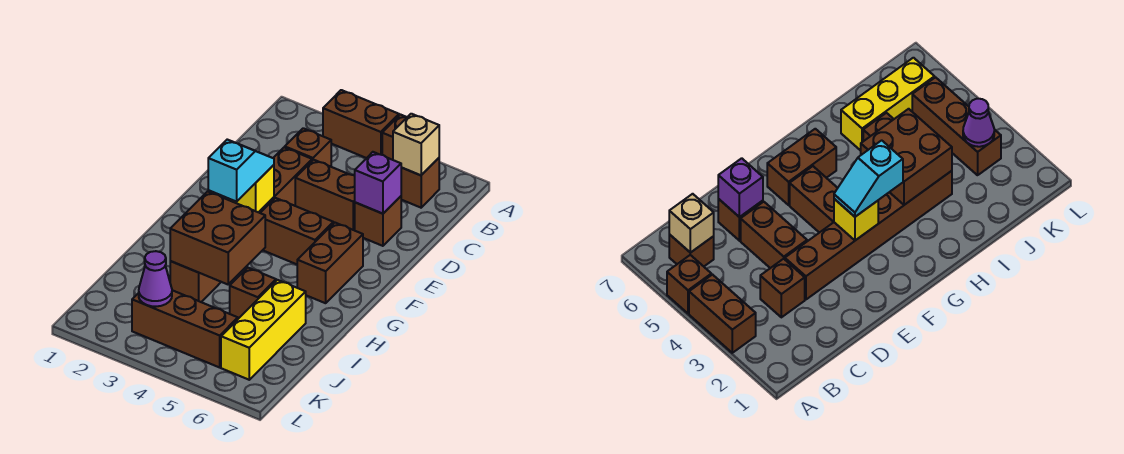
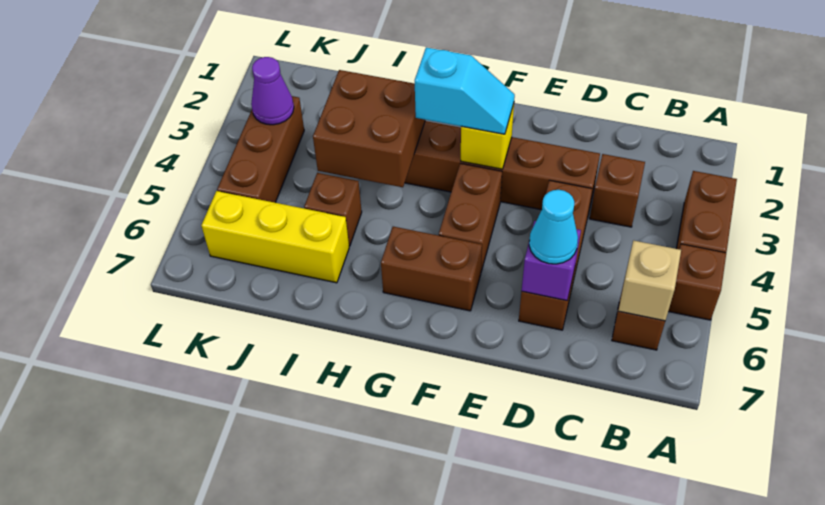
none -> cyan cone D6 level 3

